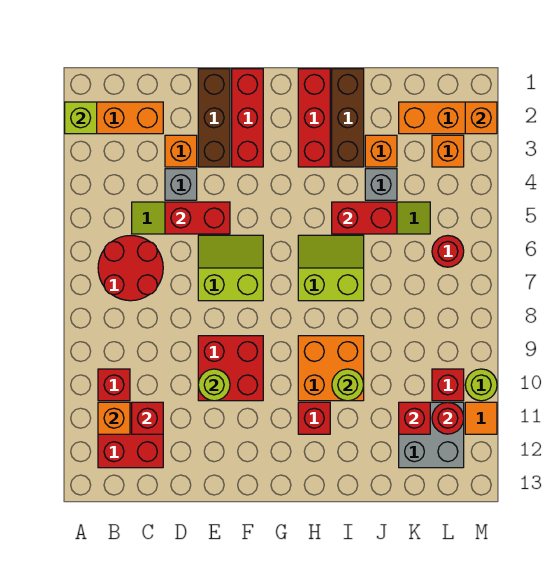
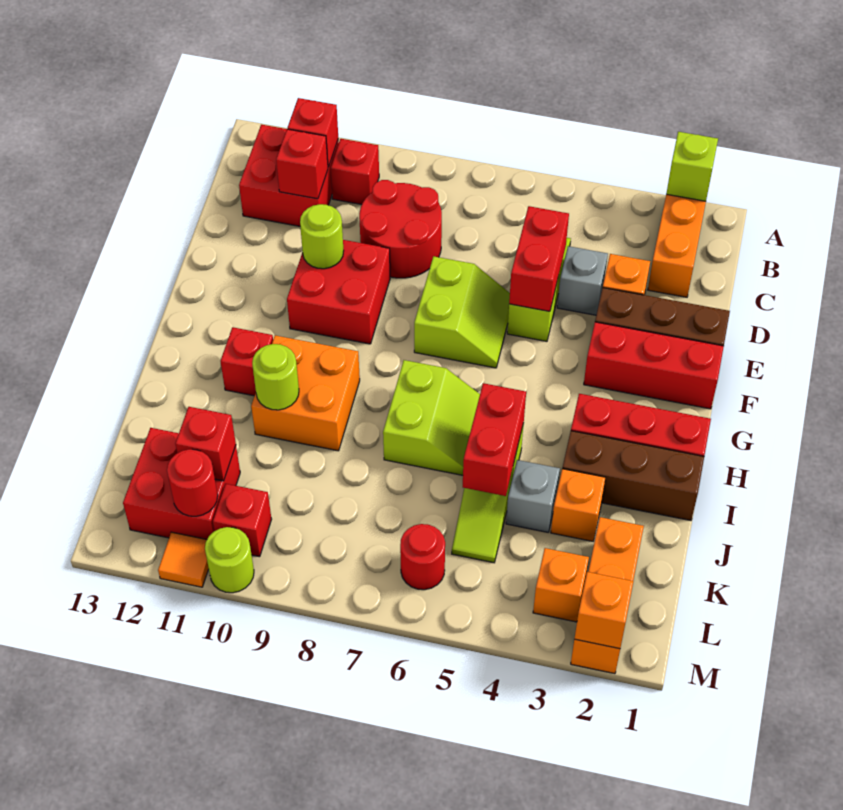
red round brick B6:C7 level 1 -> red round brick C8:D9 level 1
orange brick B11 level 2 -> red brick B11 level 2
grey brick K11:L12 level 1 -> red brick K11:L12 level 1

